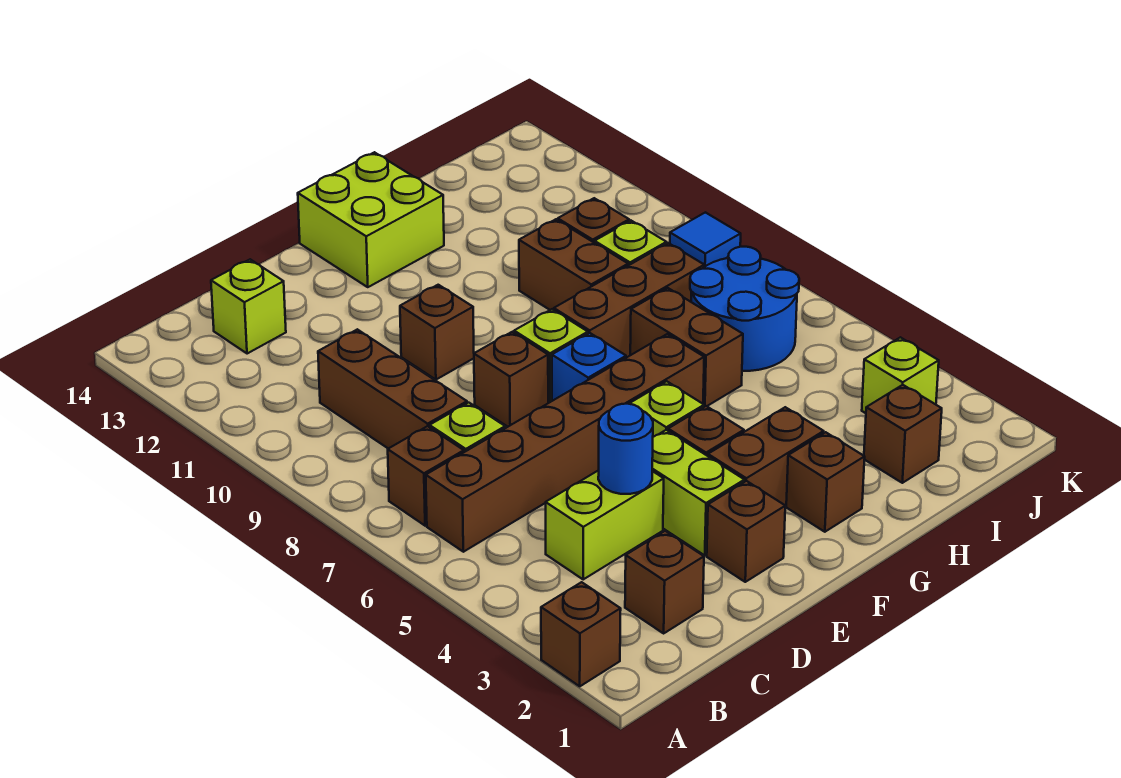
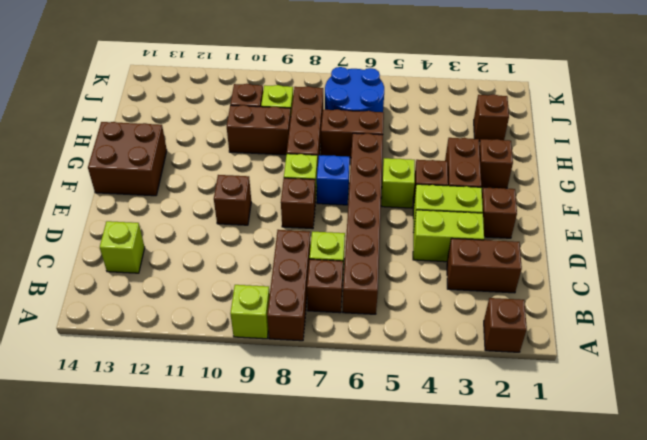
brown brick C2 level 1 -> brown brick C2:C3 level 1
lime brick C4:D4 level 1 -> lime brick D3:D4 level 1
brown brick C8:C10 level 1 -> brown brick A8:C8 level 1
blue round brick D4 level 2 -> none
lime brick F13:G14 level 1 -> brown brick F13:G14 level 1
lime brick J3 level 1 -> lime brick A9 level 1
blue tile K9 level 1 -> none

